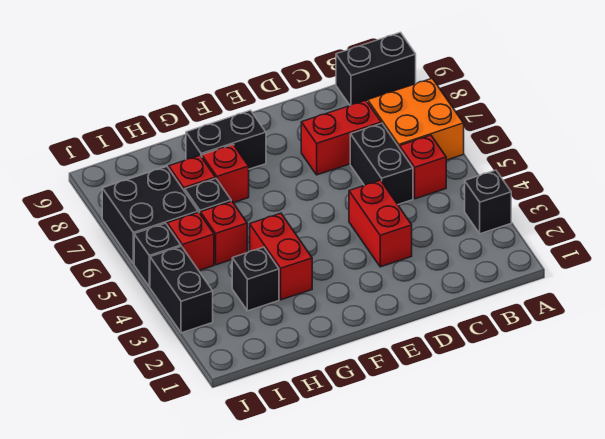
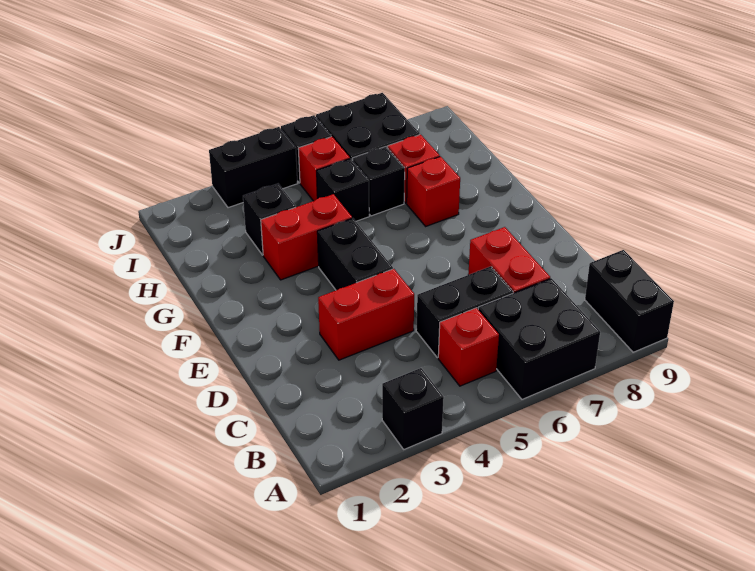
orange brick A6:B7 level 1 -> black brick A6:B7 level 1
black brick F8:G8 level 1 -> black brick E4:F4 level 1
red brick H5 level 1 -> black brick H5 level 1

